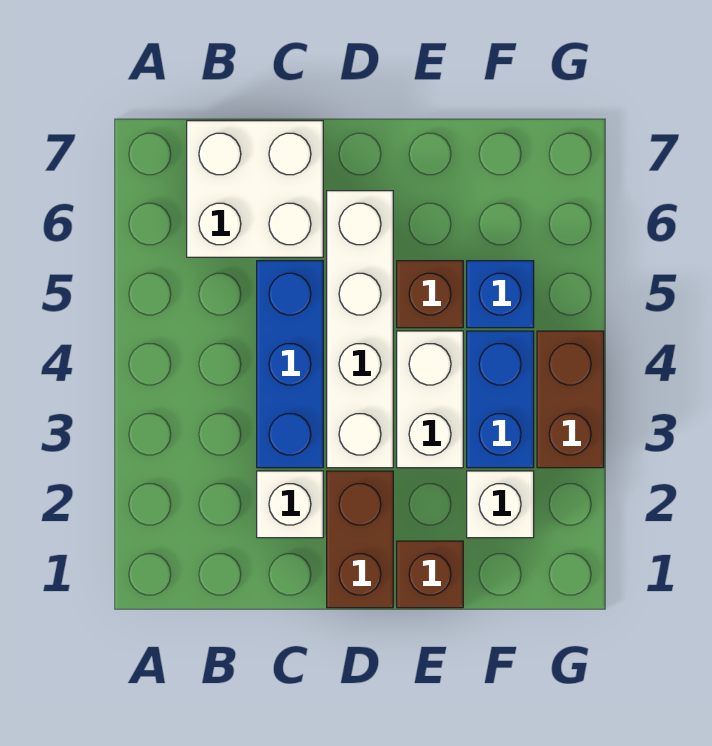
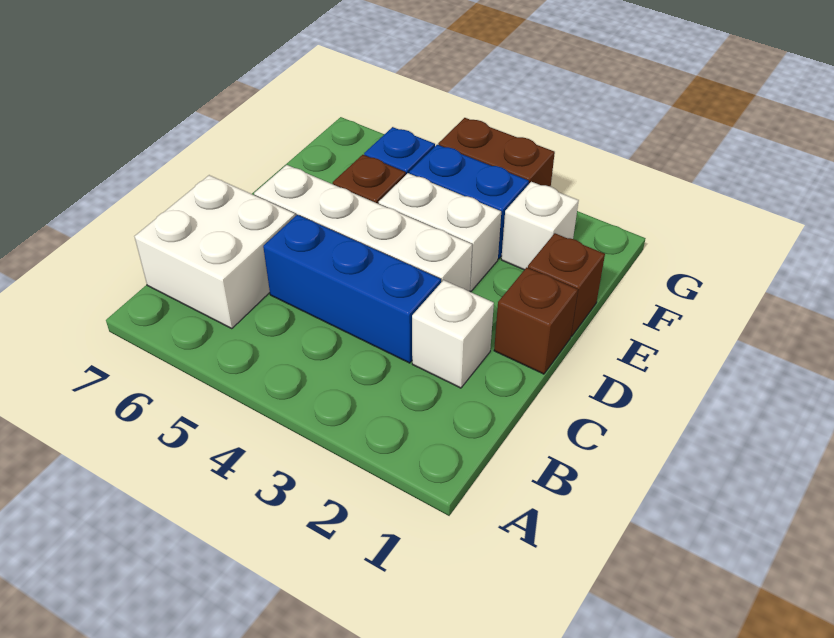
brown brick D1:D2 level 1 -> brown brick D1 level 1

